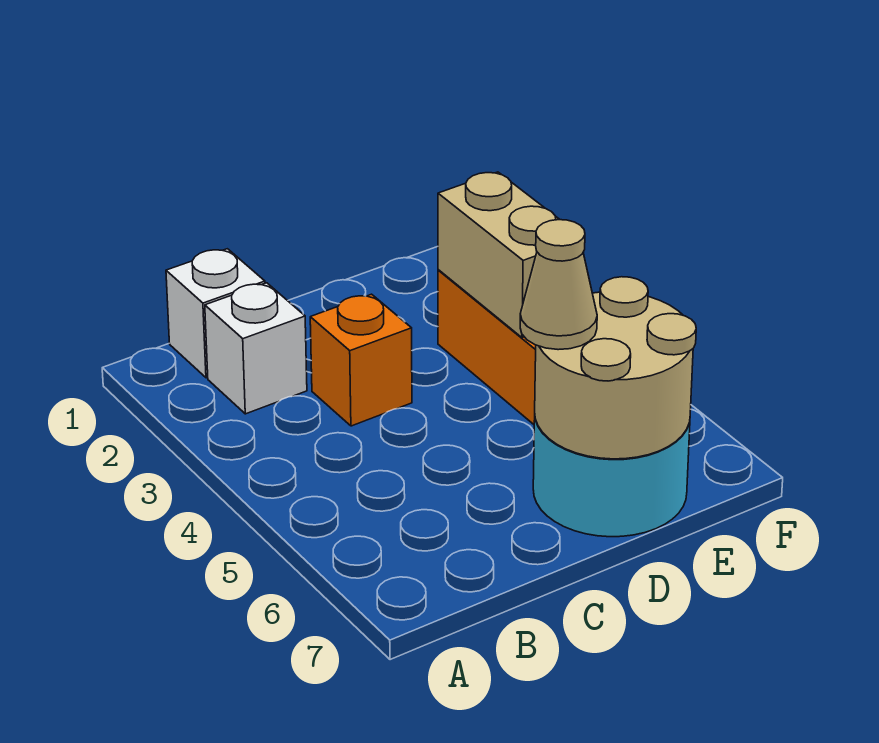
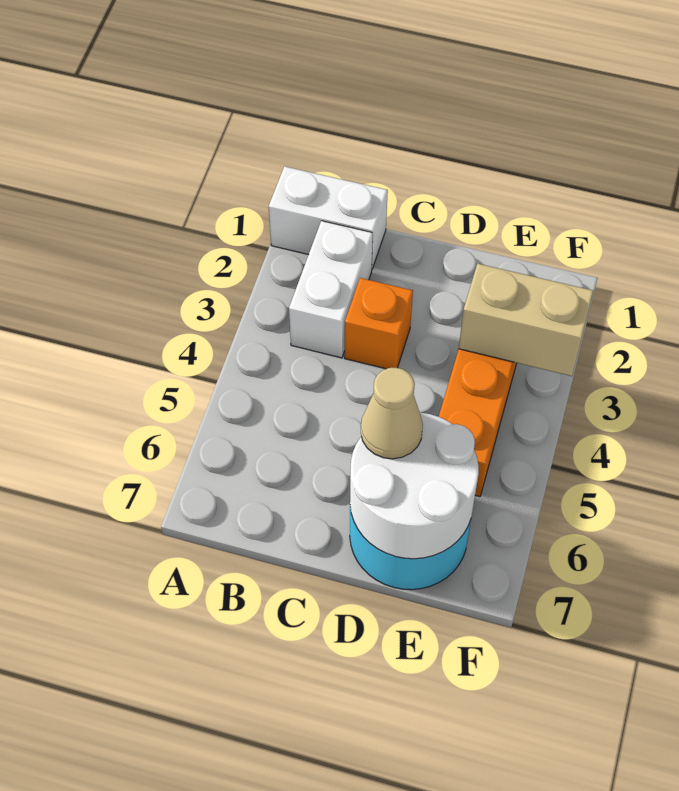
white brick B1 level 1 -> white brick A1:B1 level 1
white brick B2 level 1 -> white brick B2:B3 level 1
tan round brick D6:E7 level 2 -> white round brick D6:E7 level 2
tan brick E3:E4 level 2 -> tan brick E3:F3 level 2

